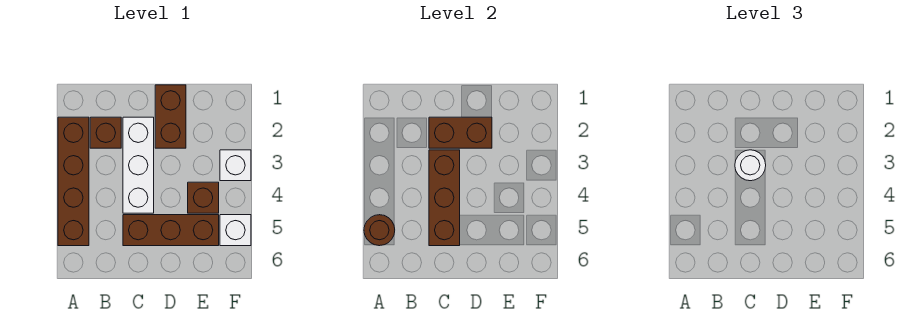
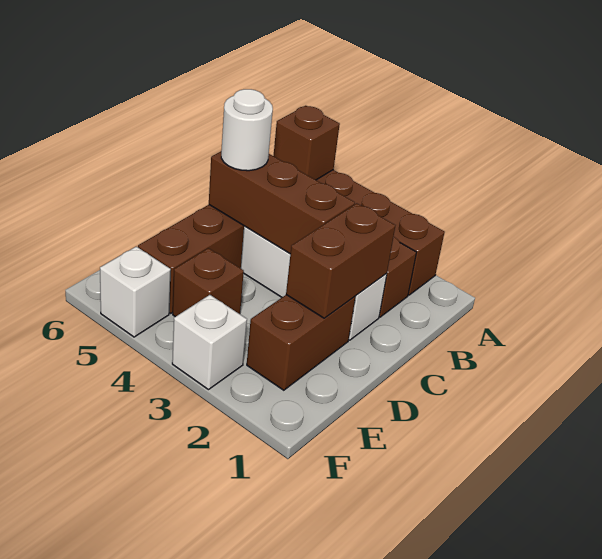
brown round brick A5 level 2 -> brown brick A5 level 2
white round brick C3 level 3 -> white round brick C5 level 3
brown brick D1:D2 level 1 -> brown brick D2:E2 level 1

